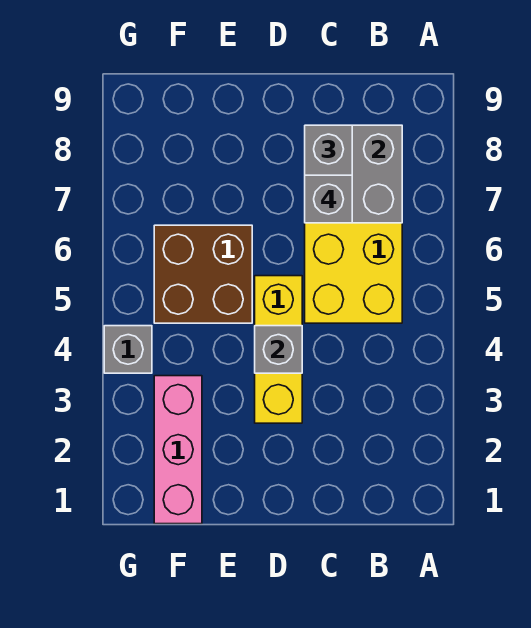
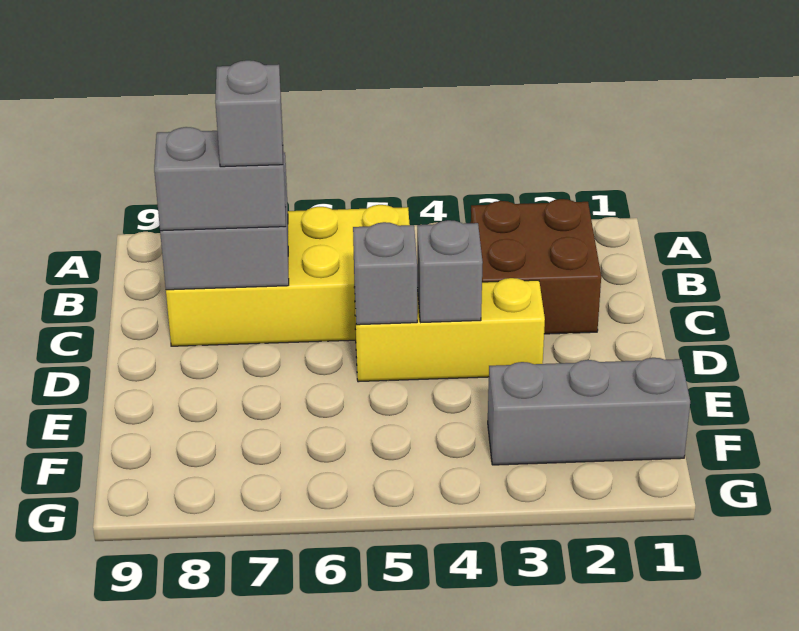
brown brick E5:F6 level 1 -> brown brick B2:C3 level 1
pink brick F1:F3 level 1 -> grey brick F1:F3 level 1
grey brick G4 level 1 -> grey brick D5 level 2

